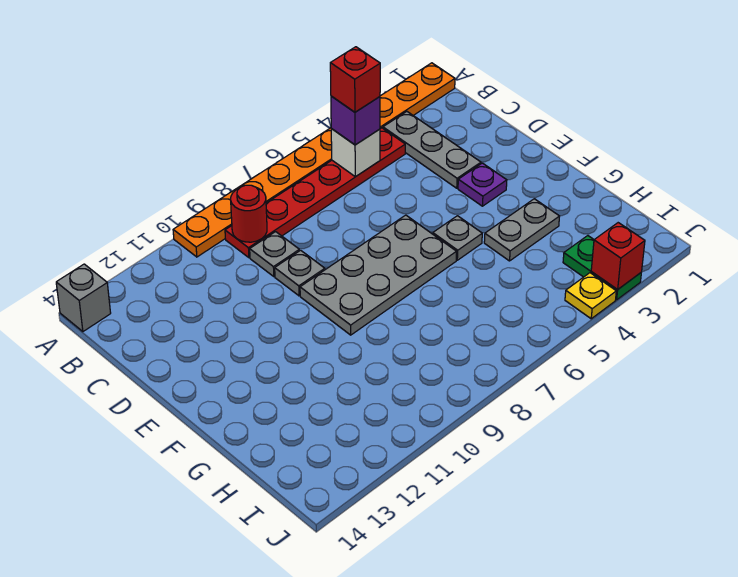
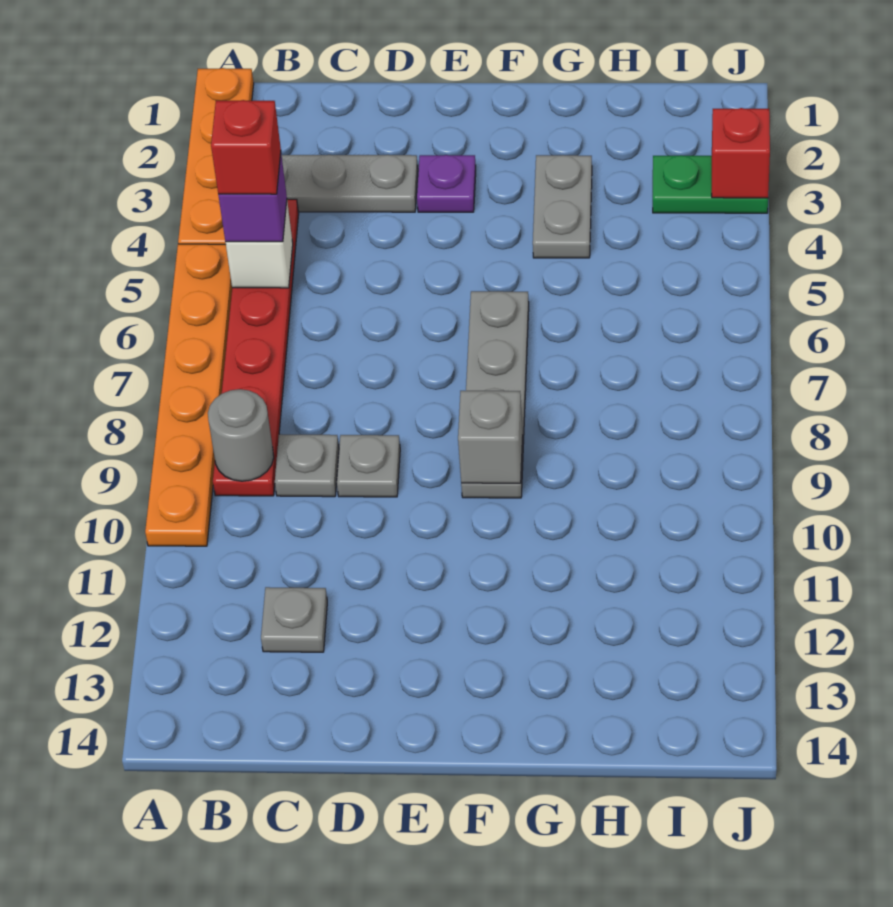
grey brick A14 level 1 -> grey brick F9 level 2
red round brick B9 level 2 -> grey round brick B9 level 2
grey plate E6:F9 level 1 -> grey plate F6:F9 level 1
grey plate F5 level 1 -> grey plate C12 level 1
yellow plate J4 level 1 -> none

